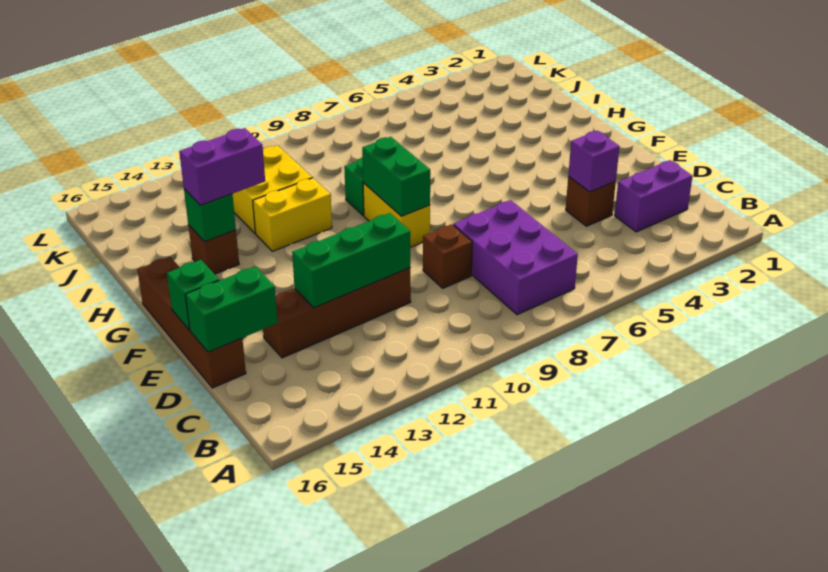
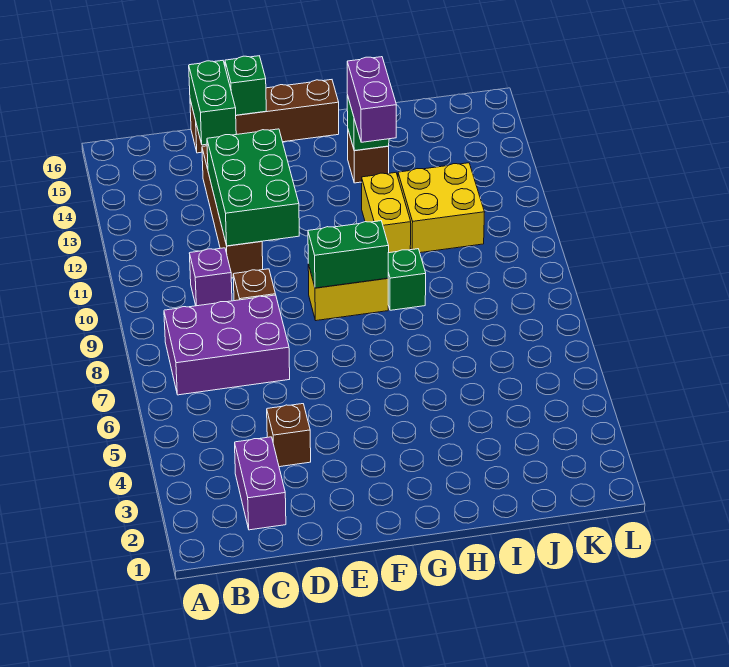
purple brick D4 level 2 -> purple brick C10 level 1
green brick D11:D13 level 2 -> green brick D11:E13 level 2

